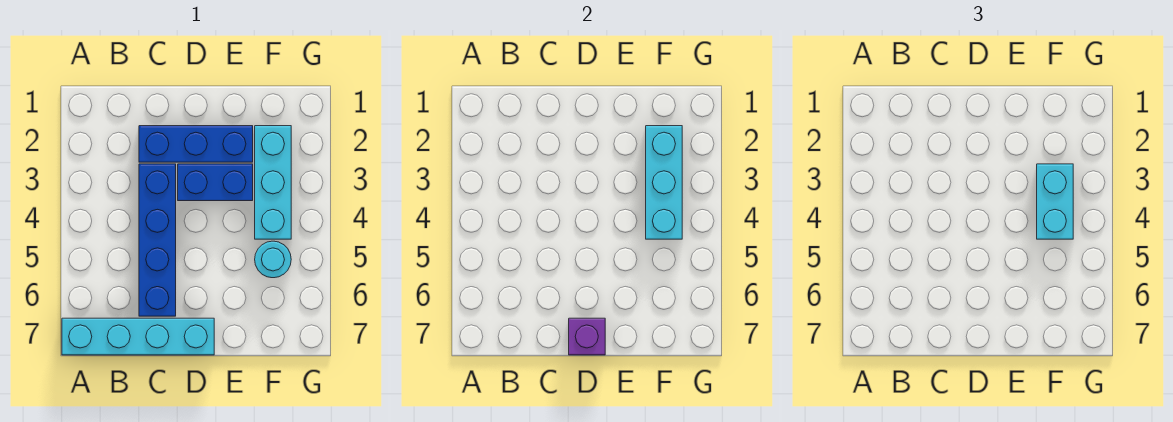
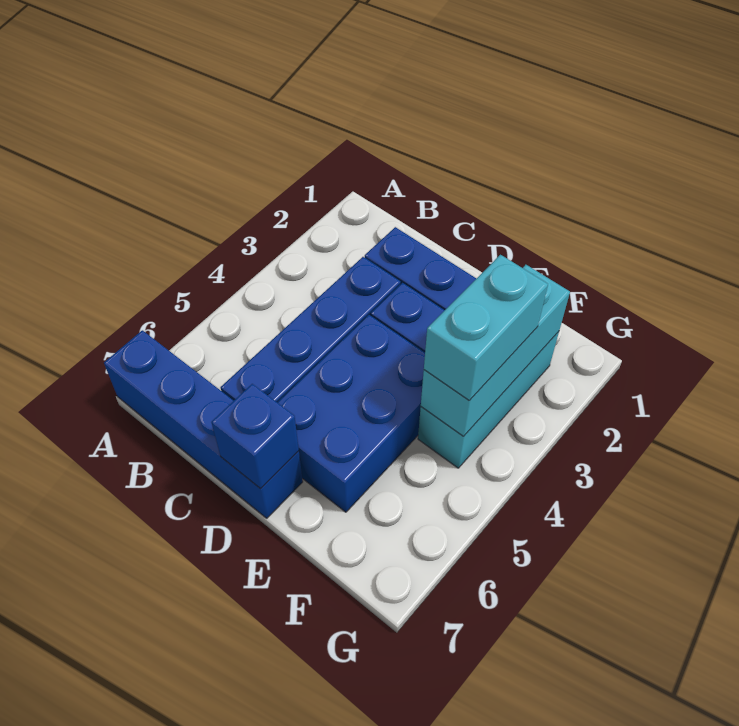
cyan brick A7:D7 level 1 -> blue brick A7:D7 level 1
none -> blue brick D4:E6 level 1
purple brick D7 level 2 -> blue brick D7 level 2
cyan round brick F5 level 1 -> none

